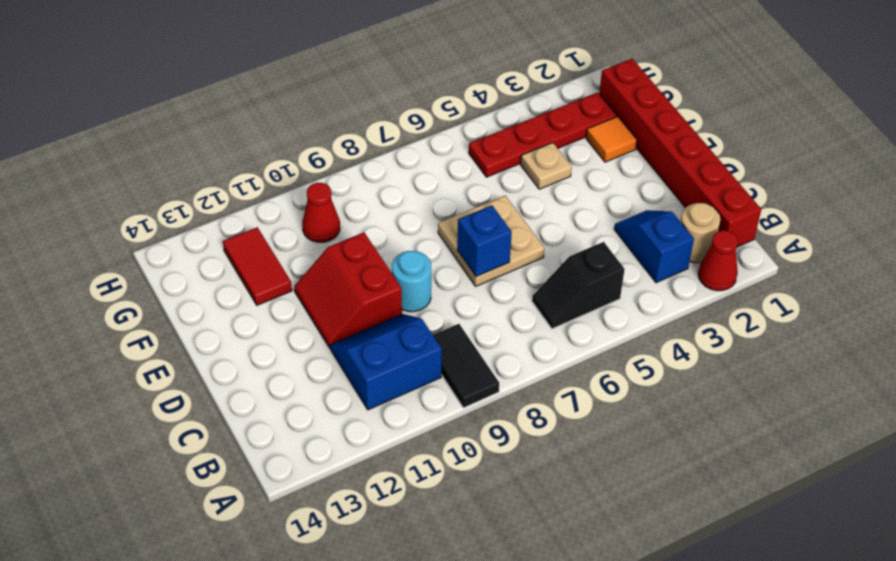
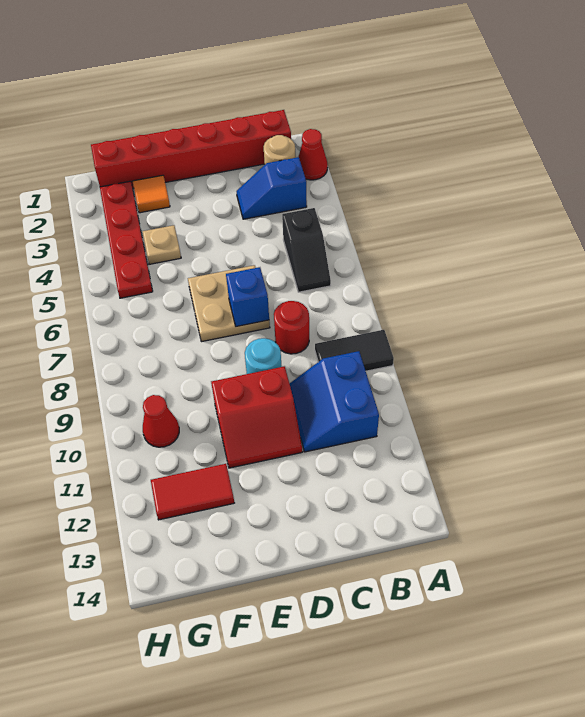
none -> red round brick C8 level 1

